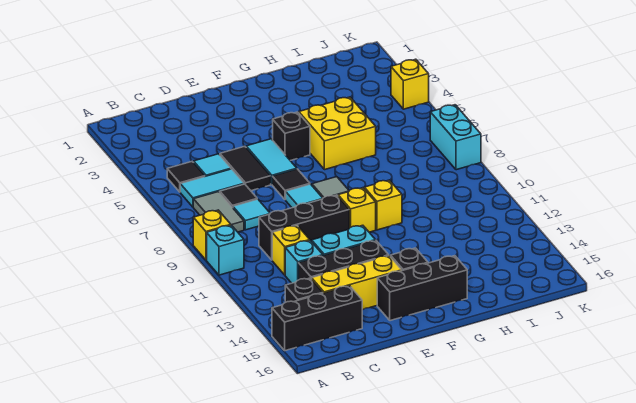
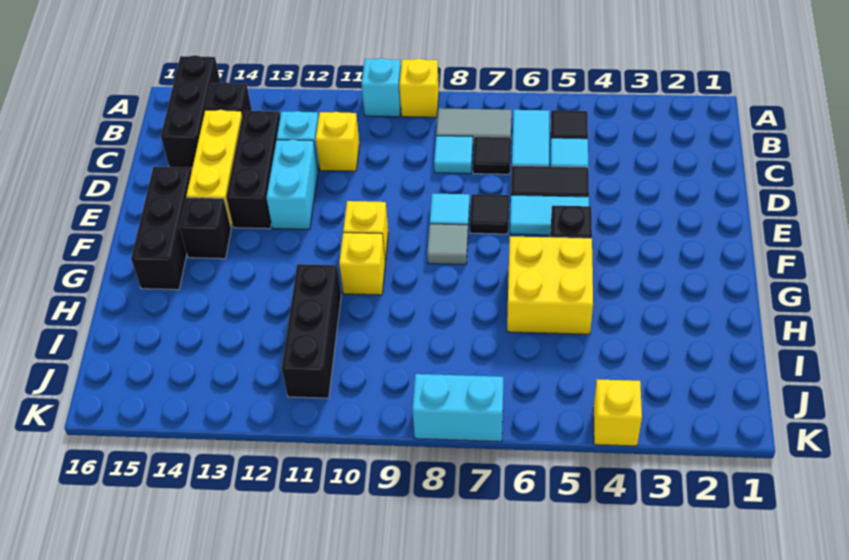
black brick C10:E10 level 1 -> black brick H11:J11 level 1

